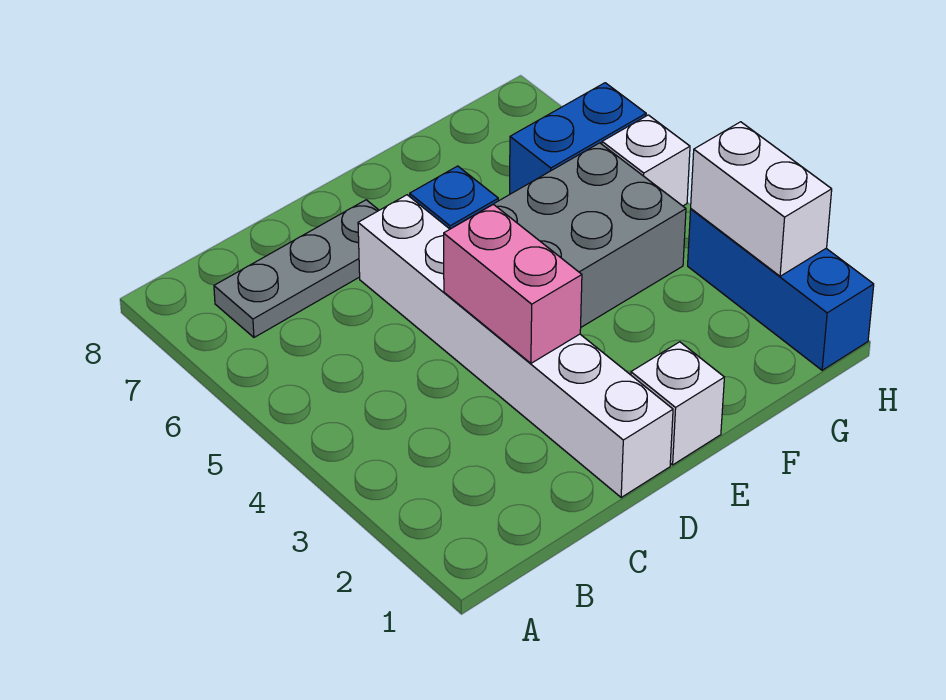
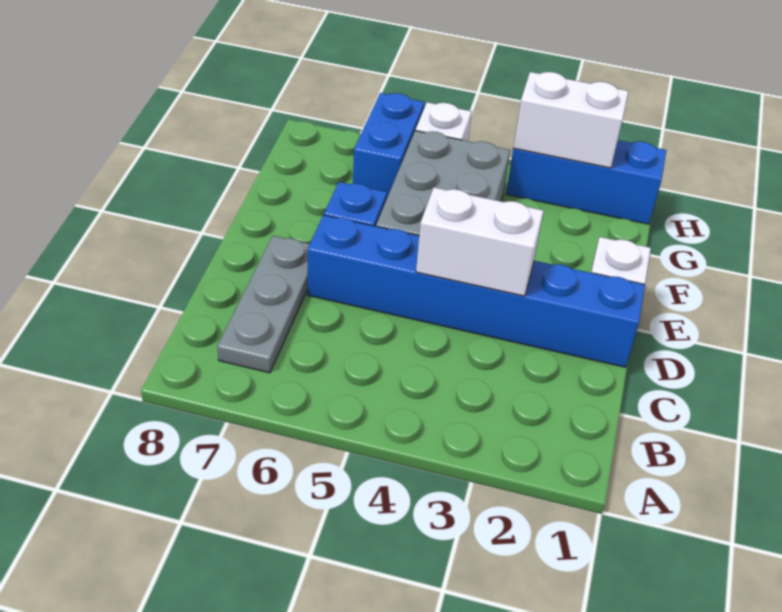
white brick D1:D6 level 1 -> blue brick D1:D6 level 1
pink brick D3:D4 level 2 -> white brick D3:D4 level 2

